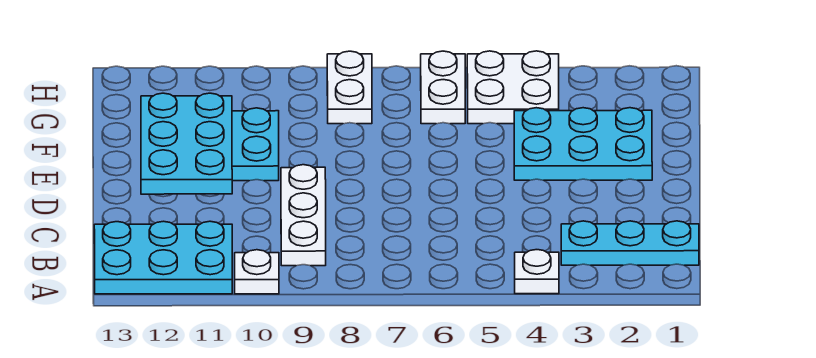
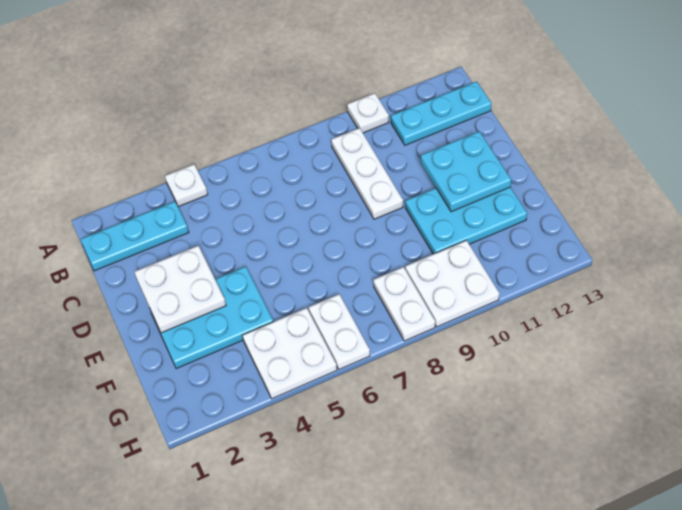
cyan plate A11:B13 level 1 -> cyan plate B11:B13 level 1
none -> white plate D2:E3 level 2
cyan plate D11:F12 level 2 -> cyan plate D11:E12 level 2
none -> white plate G9:H10 level 1

